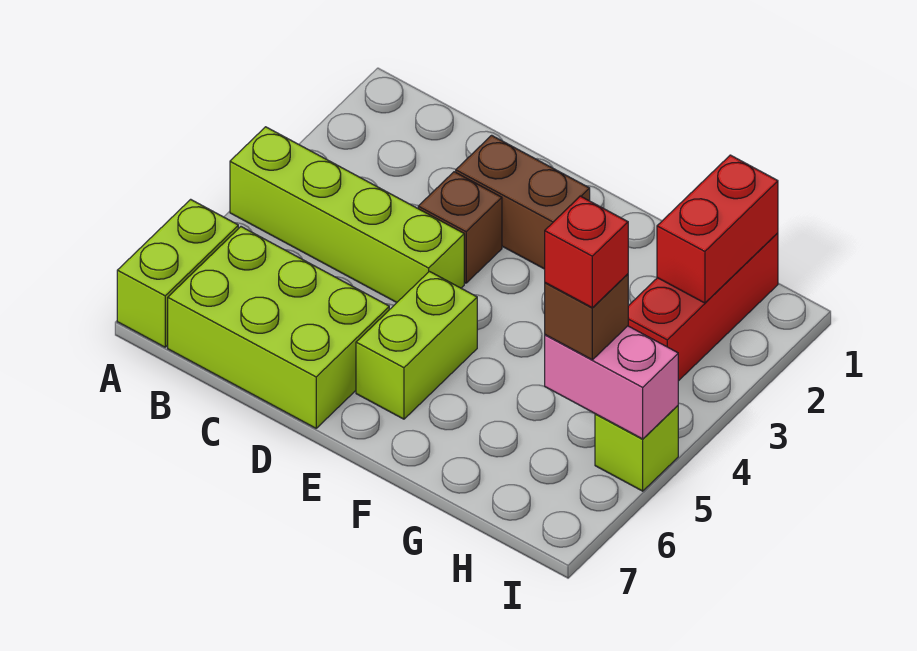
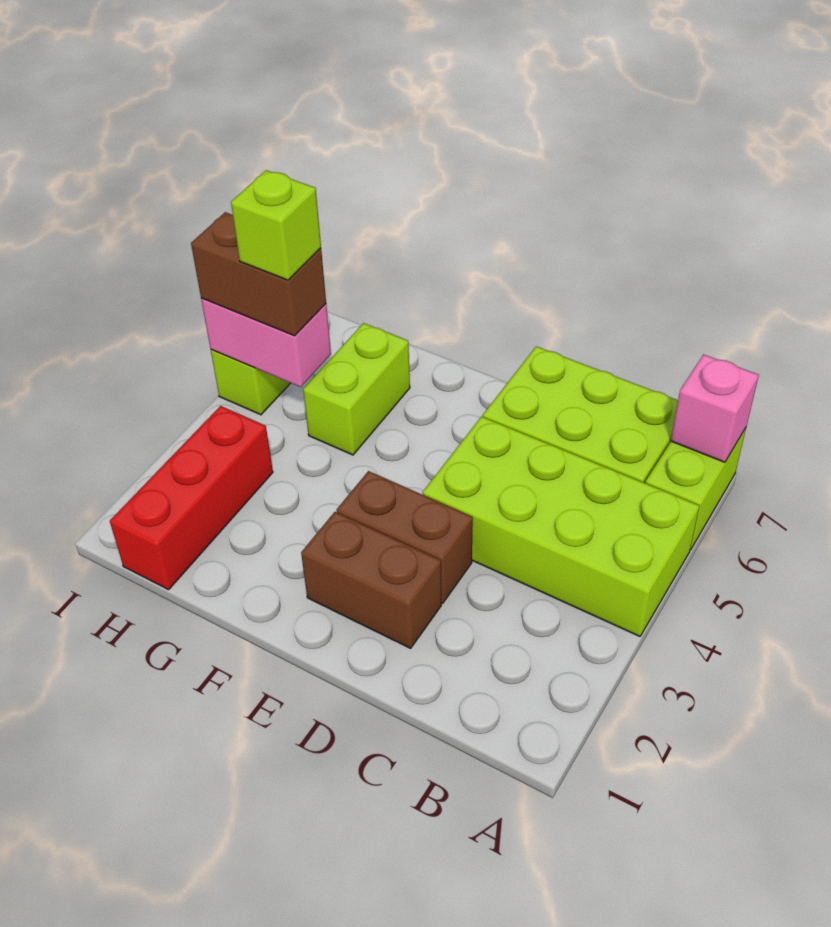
lime brick A4:D4 level 1 -> lime brick A4:D5 level 1
none -> pink brick A7 level 2
brown brick D3 level 1 -> brown brick D3:E3 level 1
lime brick E5:E6 level 1 -> lime brick G5:G6 level 1
red brick H1:H2 level 2 -> none
brown brick H5 level 3 -> brown brick H5:I5 level 3
red brick H5 level 4 -> lime brick H5 level 4

